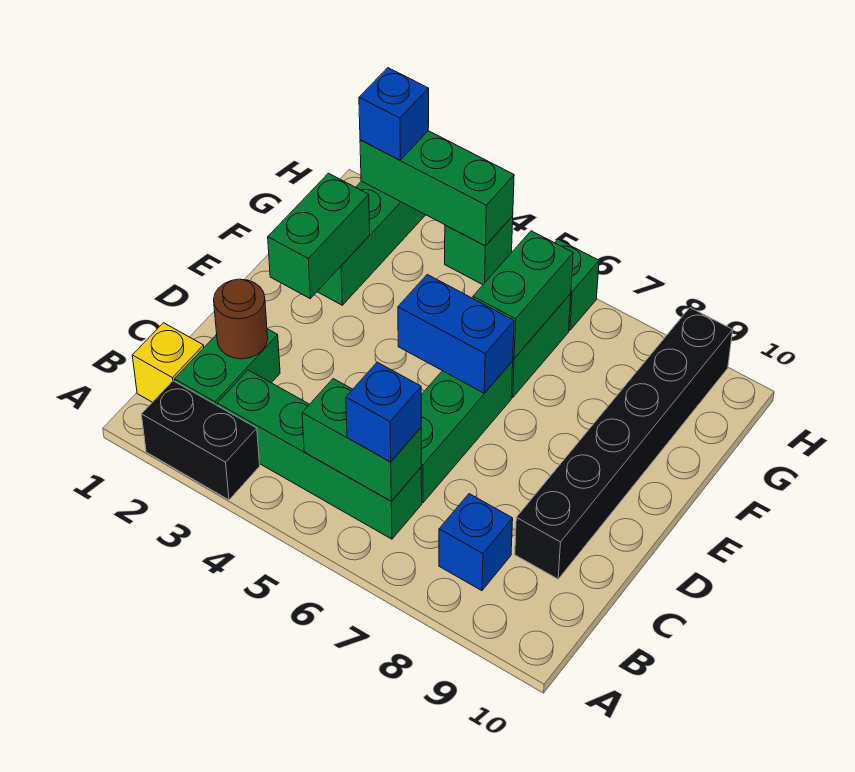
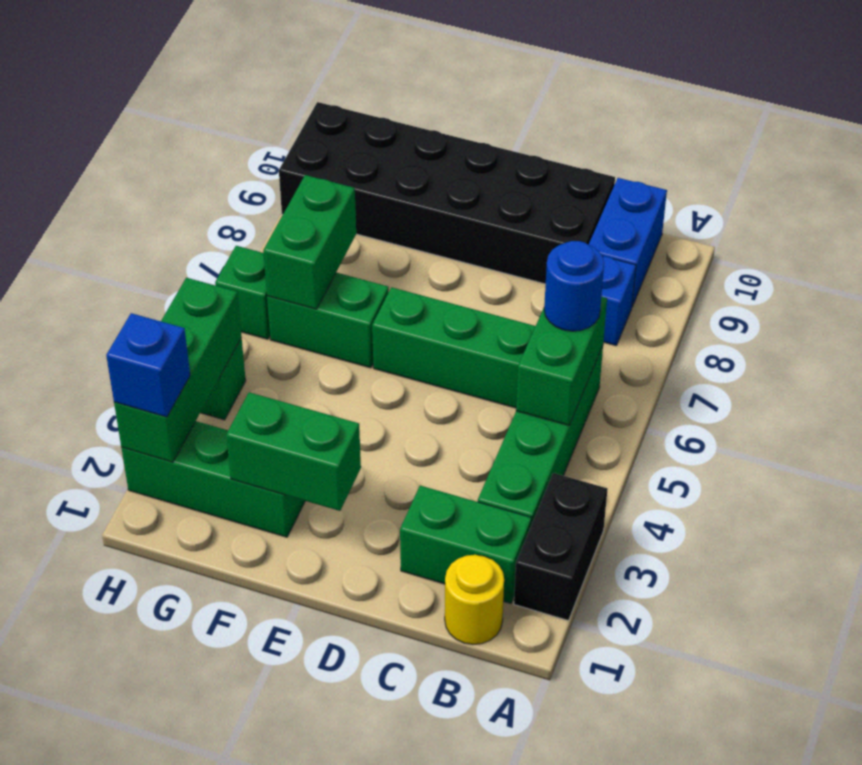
yellow brick B1 level 1 -> yellow round brick B1 level 1
blue brick B6 level 3 -> blue round brick B6 level 3
brown round brick C2 level 2 -> none
black brick C9:H9 level 1 -> black brick C9:H10 level 1
blue brick E5:E6 level 2 -> blue brick B9:B10 level 1
green brick F6:G6 level 2 -> green brick G6:G7 level 2

